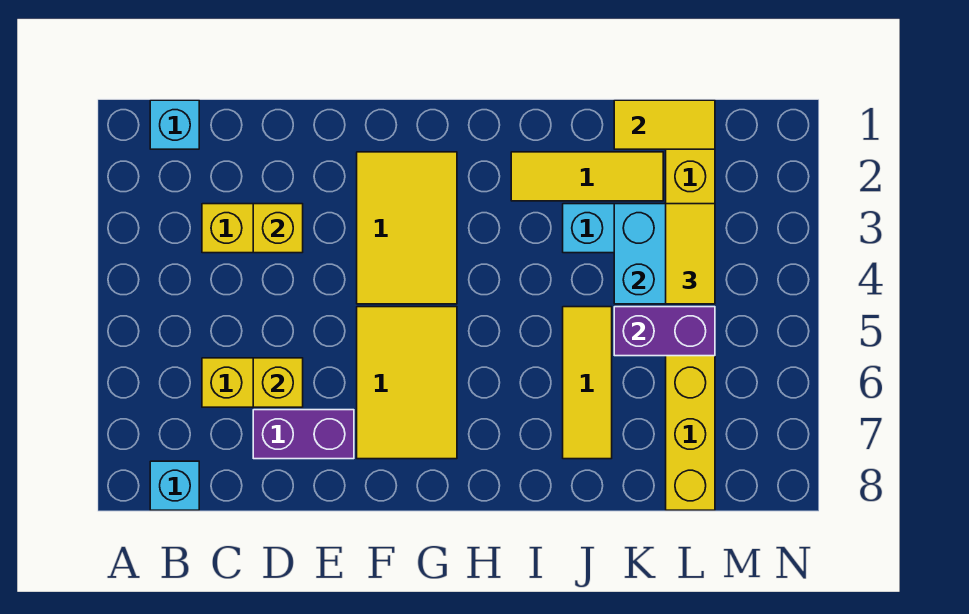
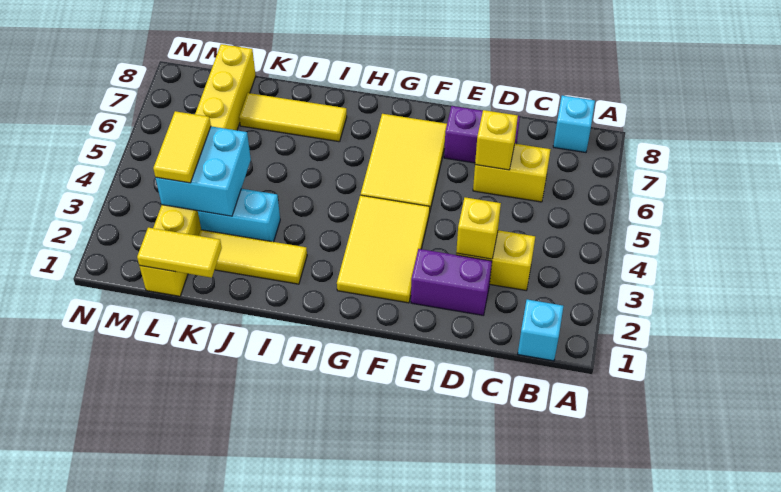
yellow tile J5:J7 level 1 -> yellow tile I7:K7 level 1
purple brick K5:L5 level 2 -> purple brick D2:E2 level 1

